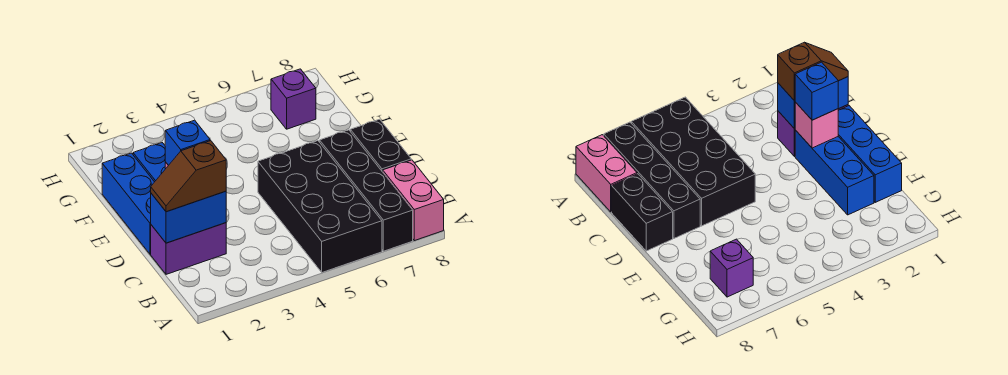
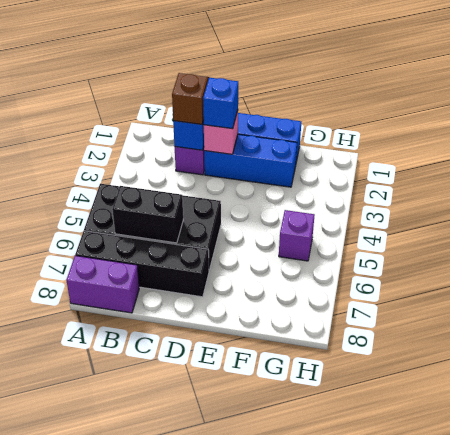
pink brick A8:B8 level 1 -> purple brick A8:B8 level 1
black brick C8:D8 level 1 -> black brick B6:C6 level 2
purple brick G7 level 1 -> purple brick G5 level 1

